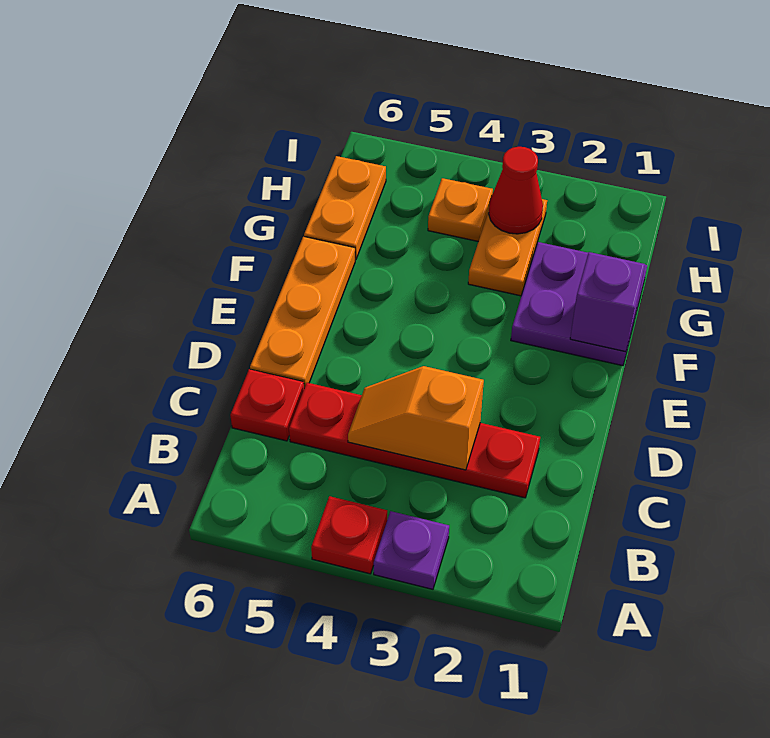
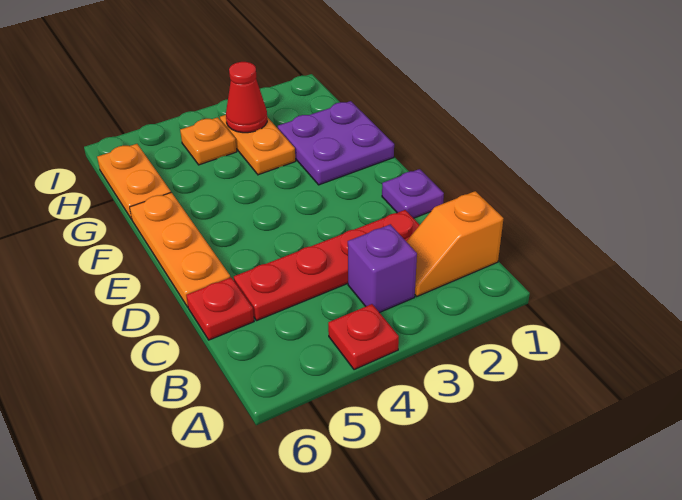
purple plate A3 level 1 -> purple plate D1 level 1
orange slope C3:C4 level 2 top 3 -> orange slope B1:B2 level 1 top 1
purple brick F1 level 2 -> purple brick B3 level 1

